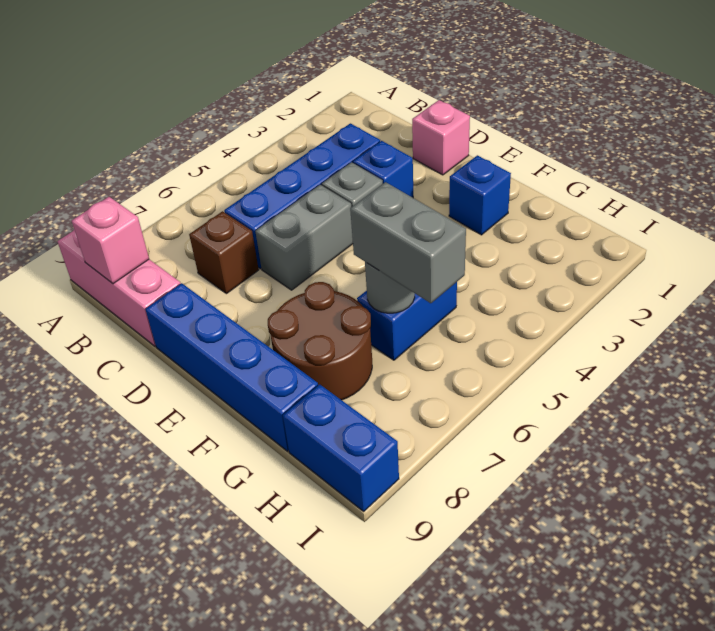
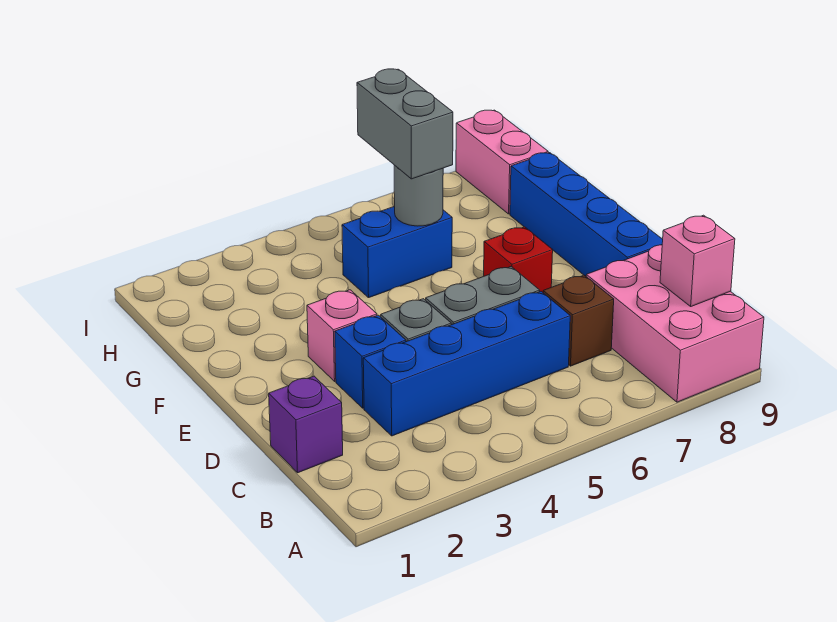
pink brick A9:C9 level 1 -> pink brick A8:C9 level 1
none -> purple brick C1 level 1
pink brick D1 level 1 -> pink brick E3 level 1
none -> red brick E7 level 1
blue brick F2 level 1 -> none
brown round brick F7:G8 level 1 -> none
blue brick H9:I9 level 1 -> pink brick H9:I9 level 1

